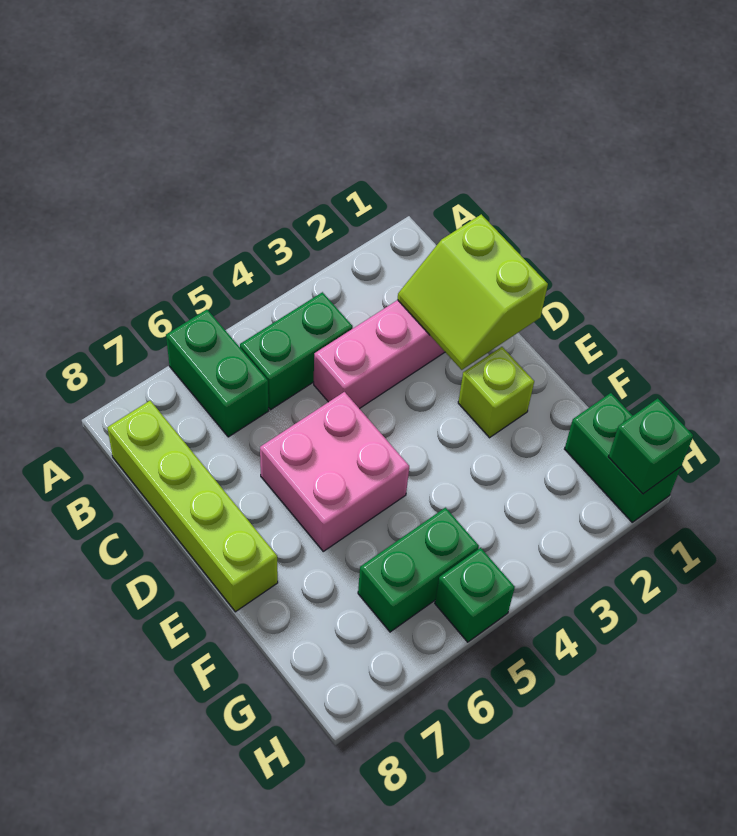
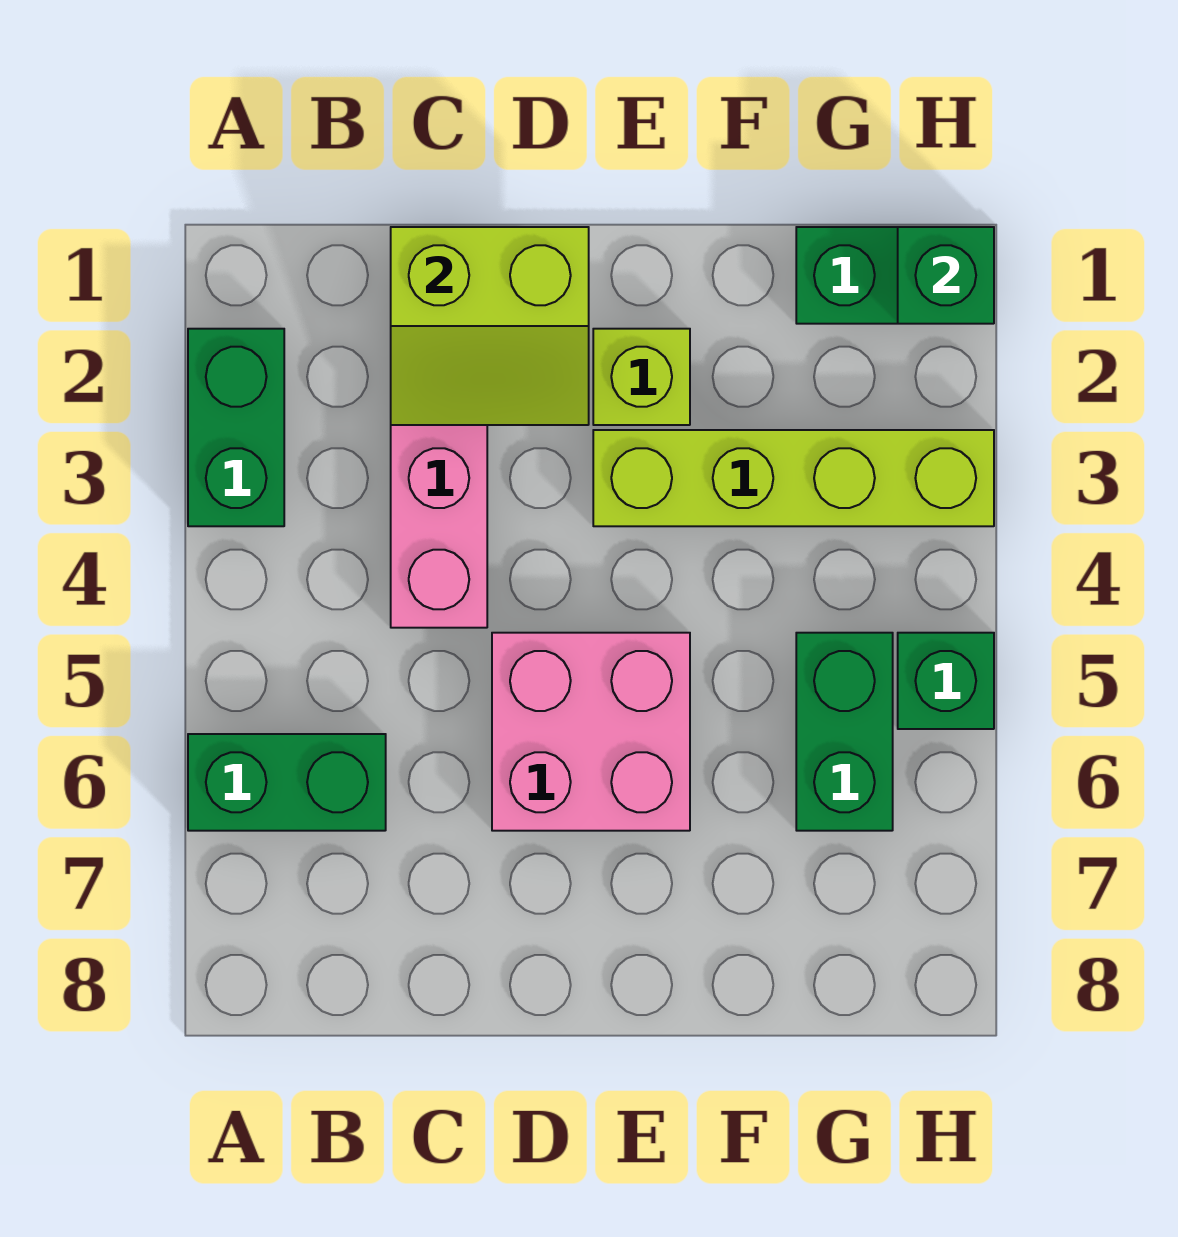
green brick B4:B5 level 1 -> green brick A2:A3 level 1
lime brick B8:E8 level 1 -> lime brick E3:H3 level 1

